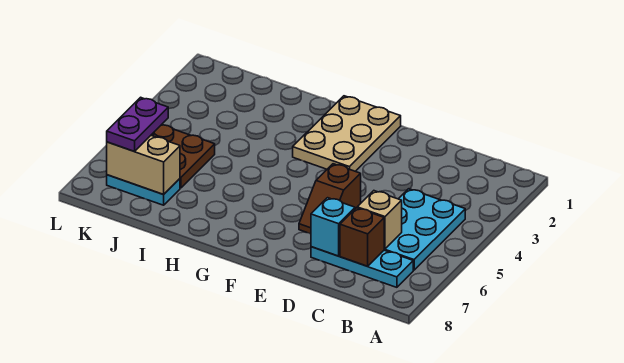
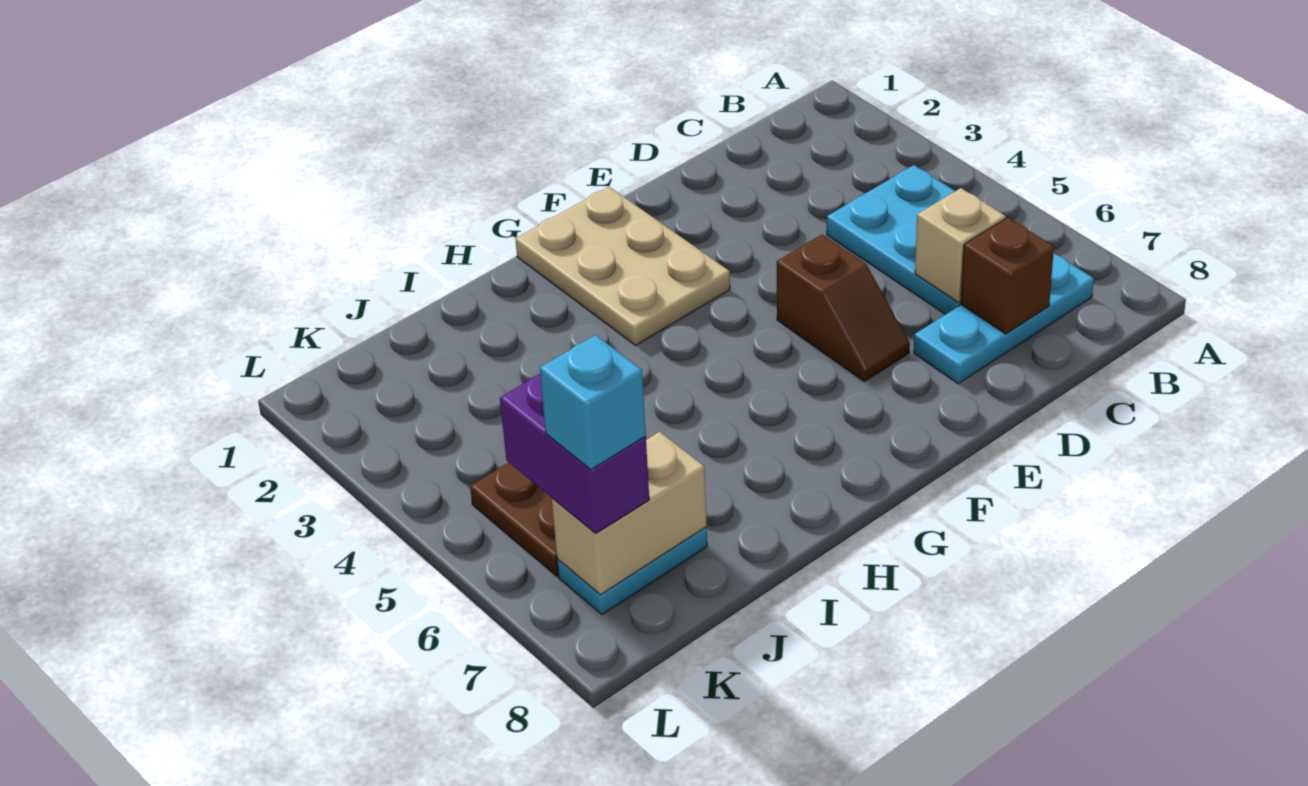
cyan brick D7 level 2 -> cyan brick K7 level 4
purple plate K6:K7 level 3 -> purple brick K6:K7 level 3

